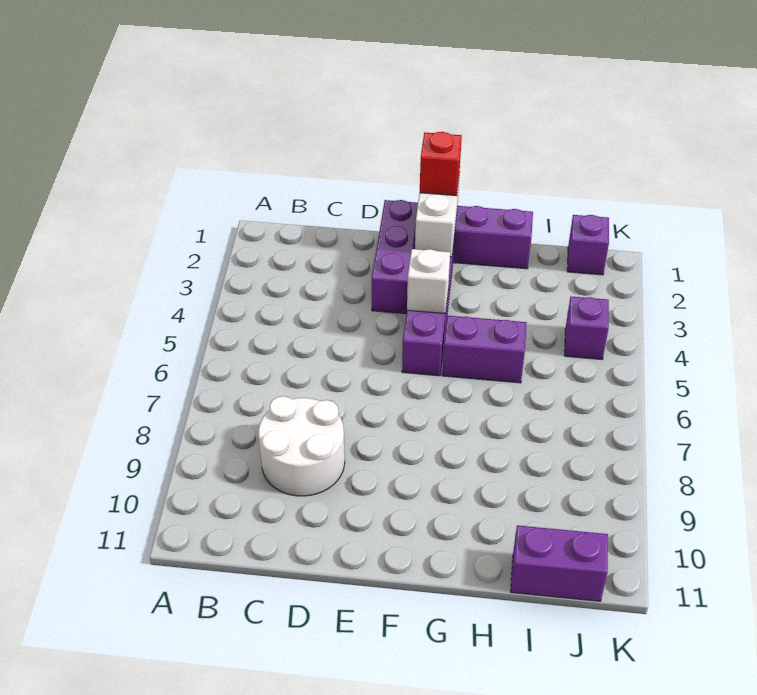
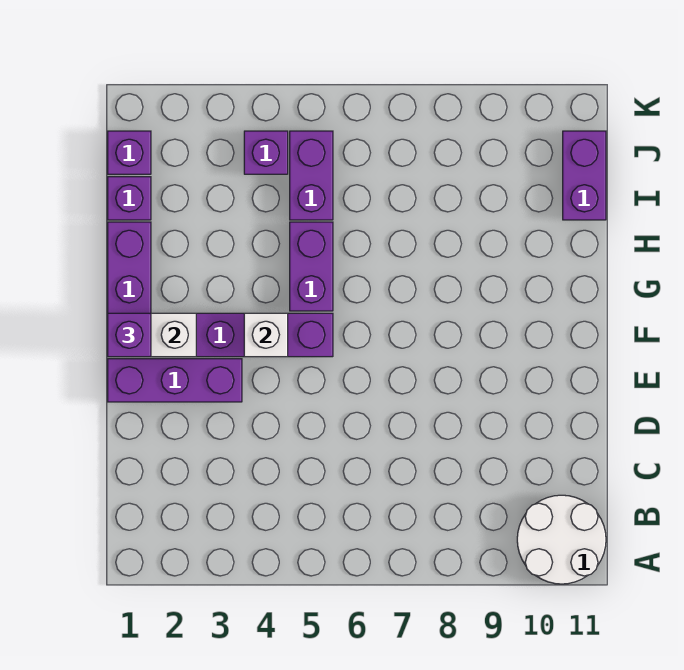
white round brick C8:D9 level 1 -> white round brick A10:B11 level 1
red brick F1 level 3 -> purple brick F1 level 3
none -> purple brick I1 level 1
none -> purple brick I5:J5 level 1

